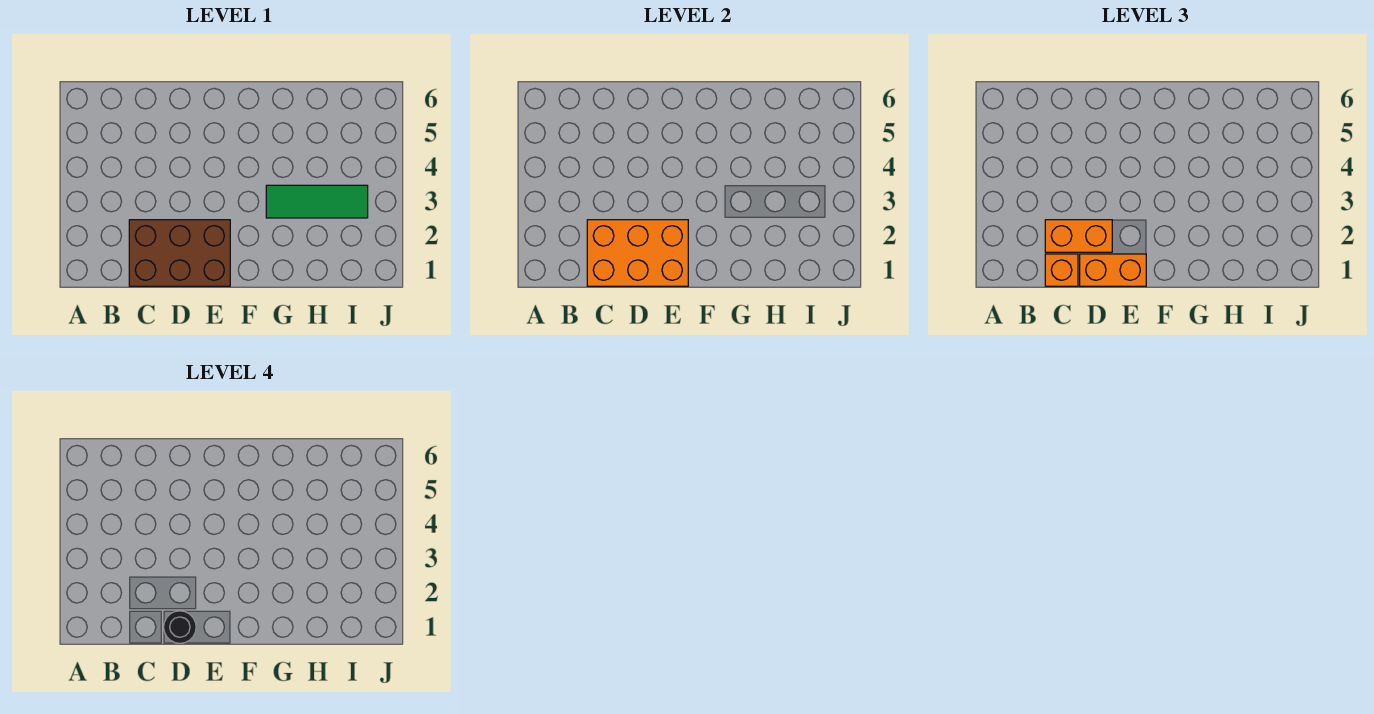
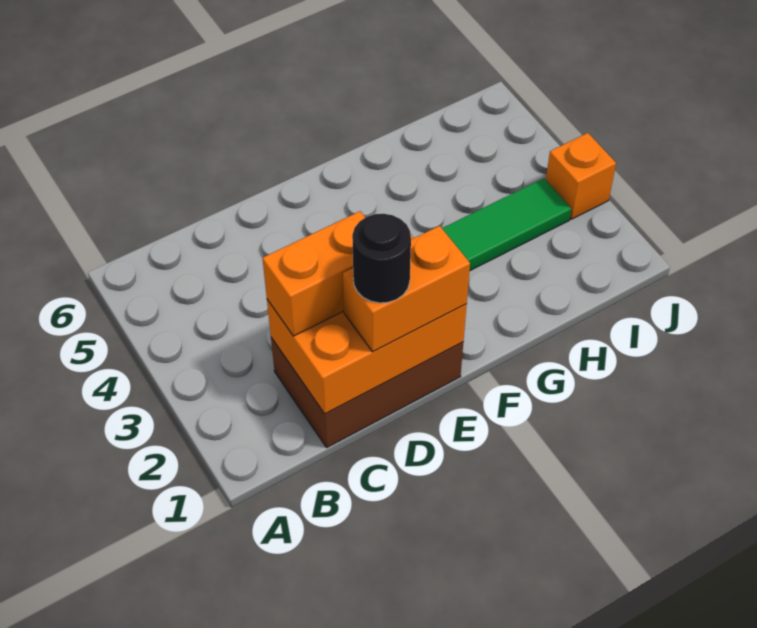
orange brick C1 level 3 -> orange brick J3 level 1

